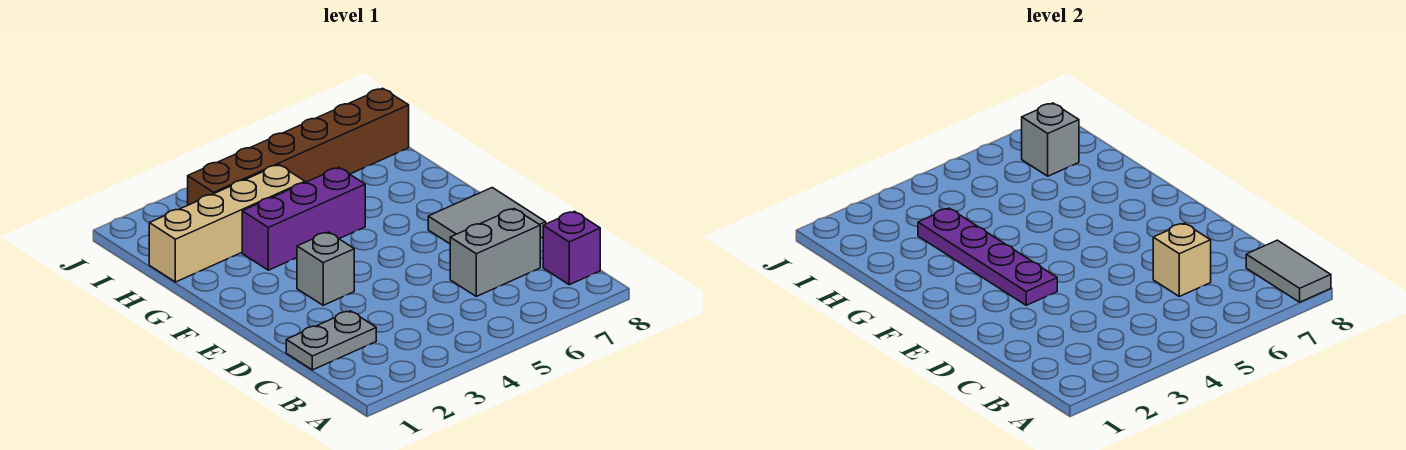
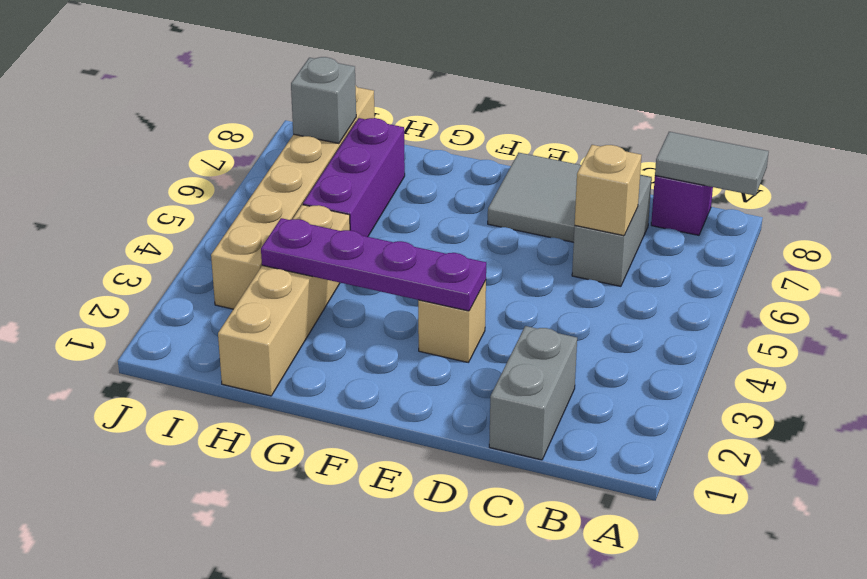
grey plate C1:C2 level 1 -> grey brick C1:C2 level 1
grey brick E3 level 1 -> tan brick E3 level 1
purple brick G3:G5 level 1 -> purple brick H5:H7 level 1
brown brick I3:I8 level 1 -> tan brick I3:I8 level 1

